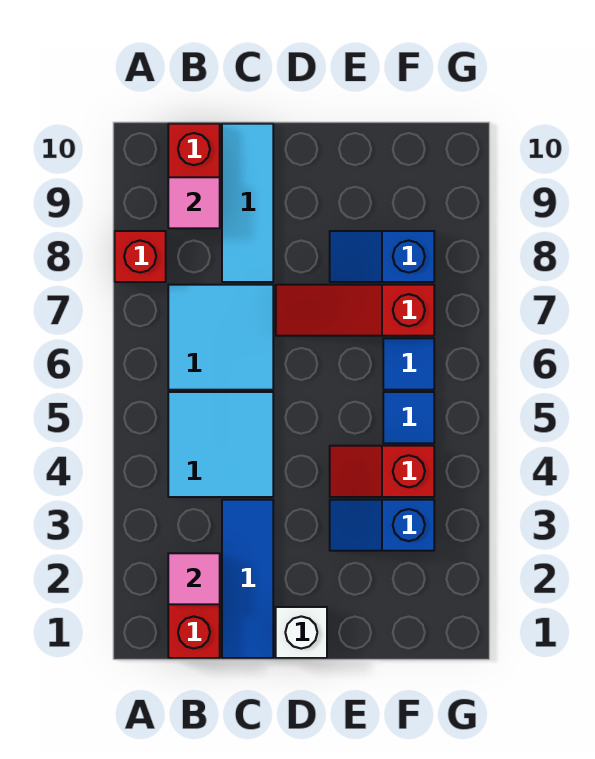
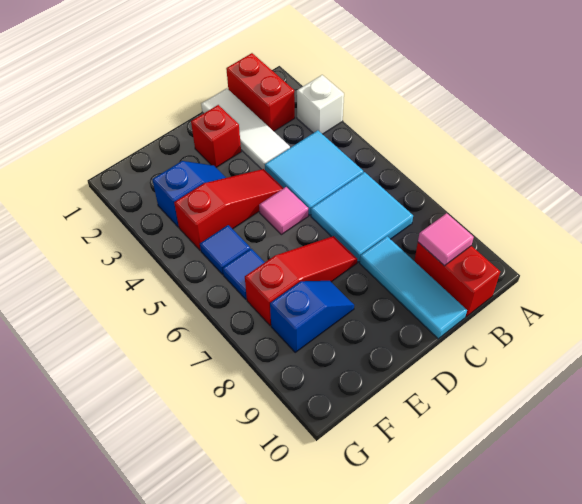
red brick A8 level 1 -> red brick D2 level 1
pink tile B2 level 2 -> pink tile D5 level 1
blue tile C1:C3 level 1 -> white tile C1:C3 level 1
white brick D1 level 1 -> white brick A3 level 1
red slope E4:F4 level 1 top F -> red slope D4:F4 level 1 top F

